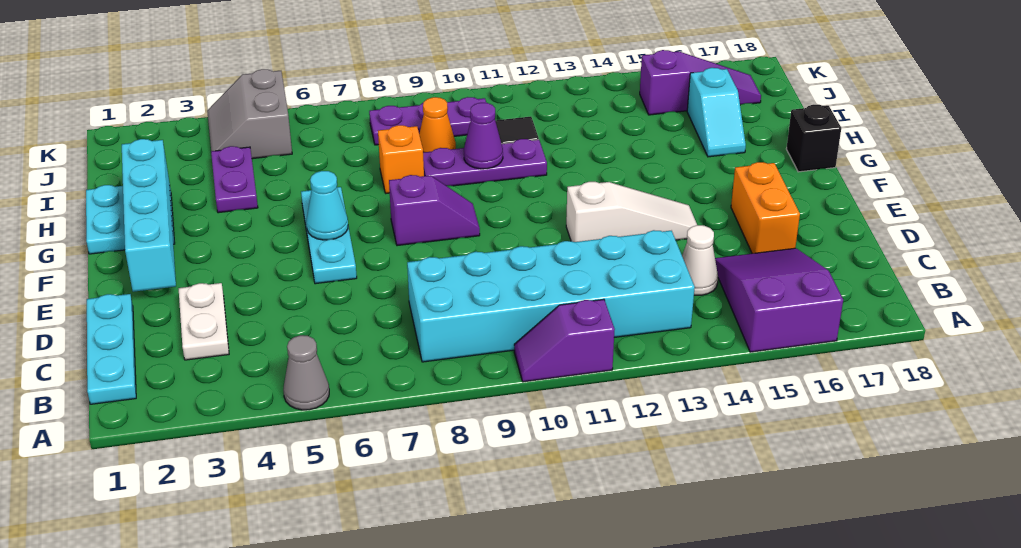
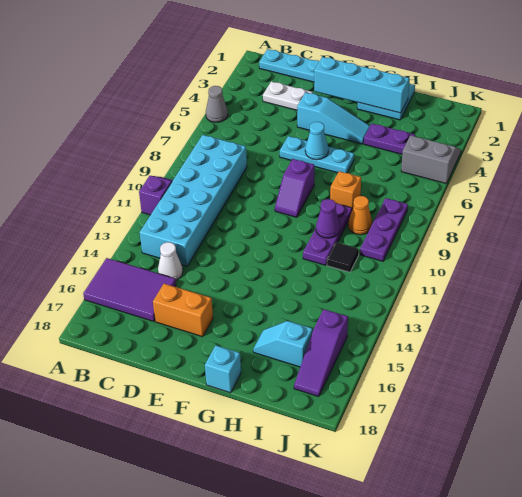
purple slope A15:C16 level 1 top A -> purple tile A15:C16 level 1
none -> cyan slope E4:G4 level 1 top E
white slope E12:E14 level 1 top 12 -> none
black brick G18 level 1 -> cyan brick G18 level 1

